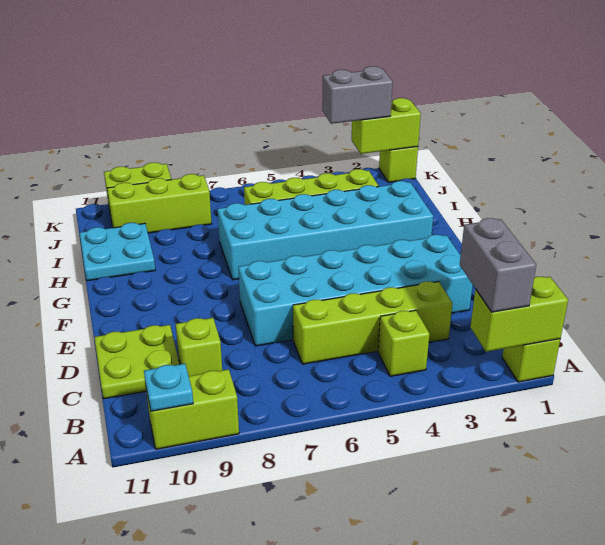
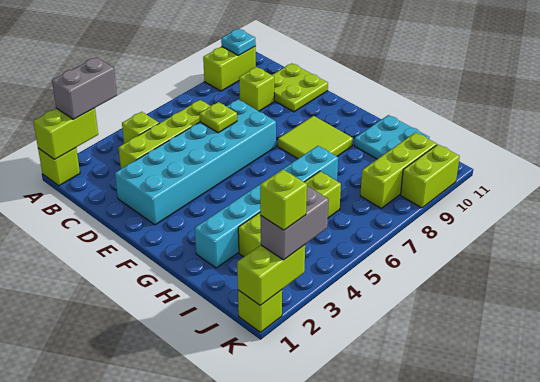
grey brick A2:B2 level 3 -> grey brick A2:A3 level 3
none -> lime plate D6 level 2
none -> lime tile F8:G9 level 1
cyan brick G2:H7 level 1 -> cyan brick H2:H7 level 1
none -> lime brick K2 level 4

